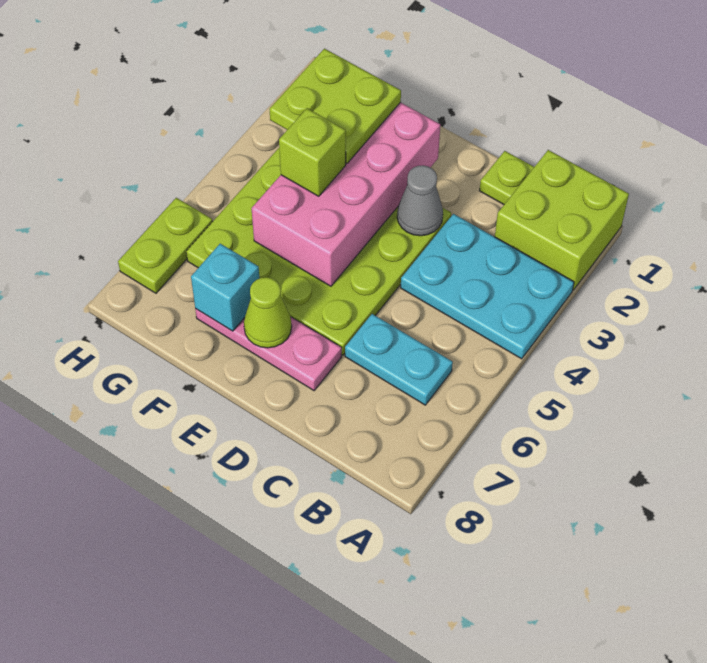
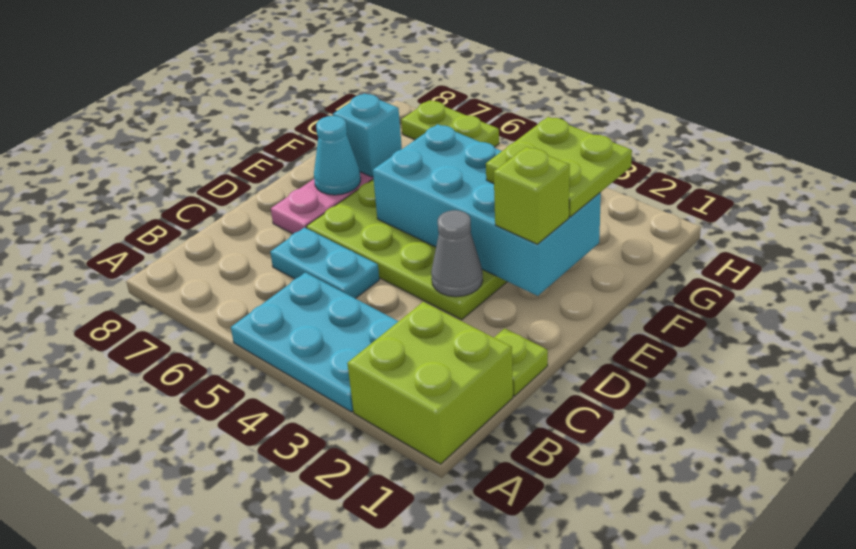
cyan plate A3:C4 level 1 -> cyan plate A3:B5 level 1
cyan plate B6:C6 level 1 -> cyan plate C5:C6 level 1
pink brick E2:F5 level 2 -> cyan brick E2:F5 level 2
lime cone E7 level 2 -> cyan cone E7 level 2
lime brick F4 level 3 -> lime brick E2 level 3

